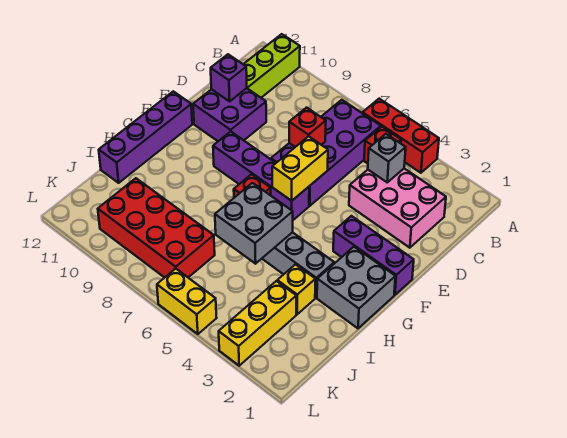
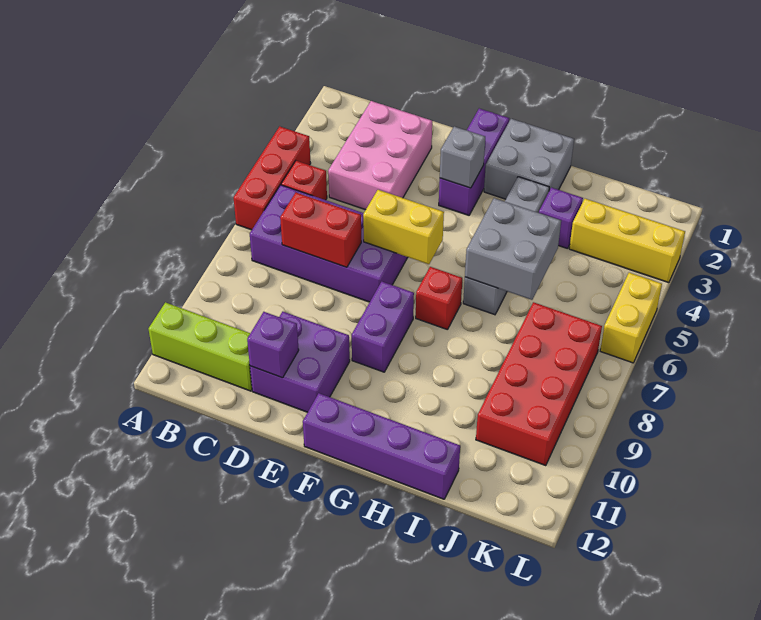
grey brick C4 level 2 -> grey brick F3 level 2
red brick D7 level 2 -> red brick C7:D7 level 2
purple brick F6:F9 level 1 -> purple brick F8:F9 level 1
yellow brick I3 level 1 -> purple brick I3 level 1

